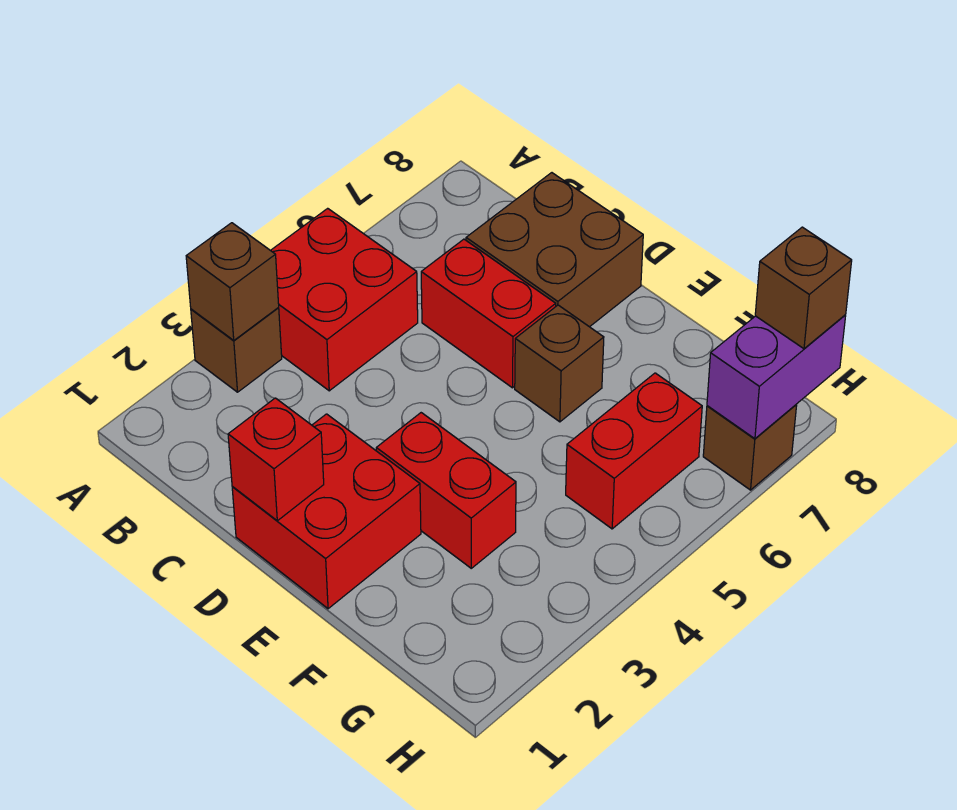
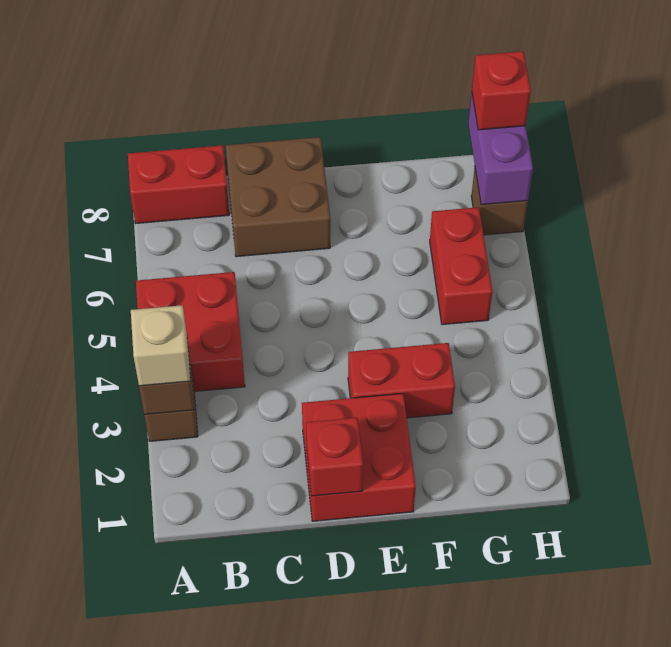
none -> tan brick A3 level 3
red brick C6:D6 level 1 -> red brick A8:B8 level 1
brown brick E6 level 1 -> none
brown brick H8 level 3 -> red brick H8 level 3

